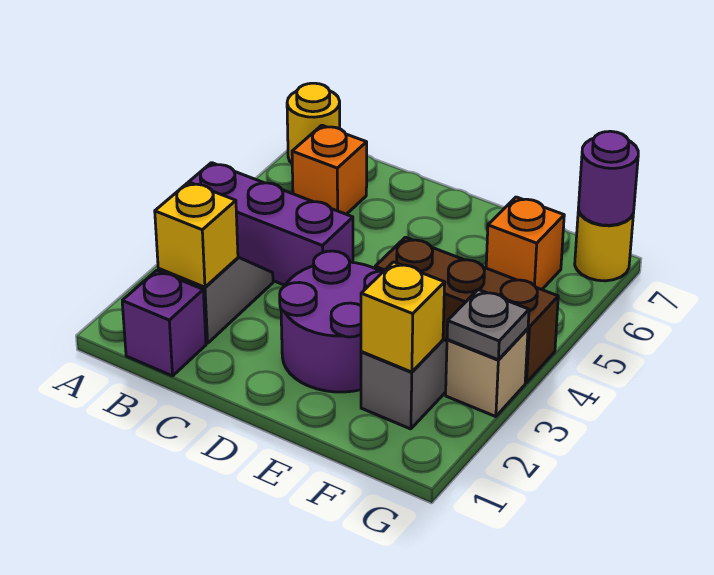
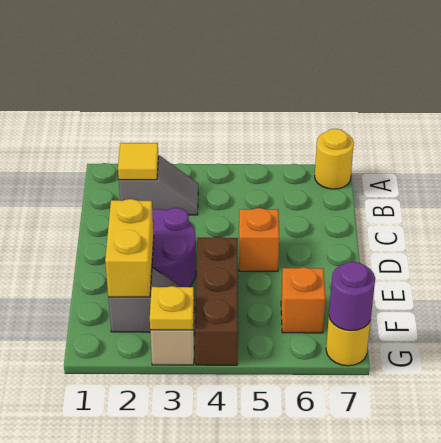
purple brick A4:C4 level 1 -> none
purple brick B1 level 1 -> none
yellow brick B2 level 2 -> yellow tile B2 level 2
orange brick B6 level 1 -> orange brick D5 level 1
yellow brick F2 level 2 -> yellow brick E2:F2 level 2
grey plate G3 level 2 -> yellow plate G3 level 2

